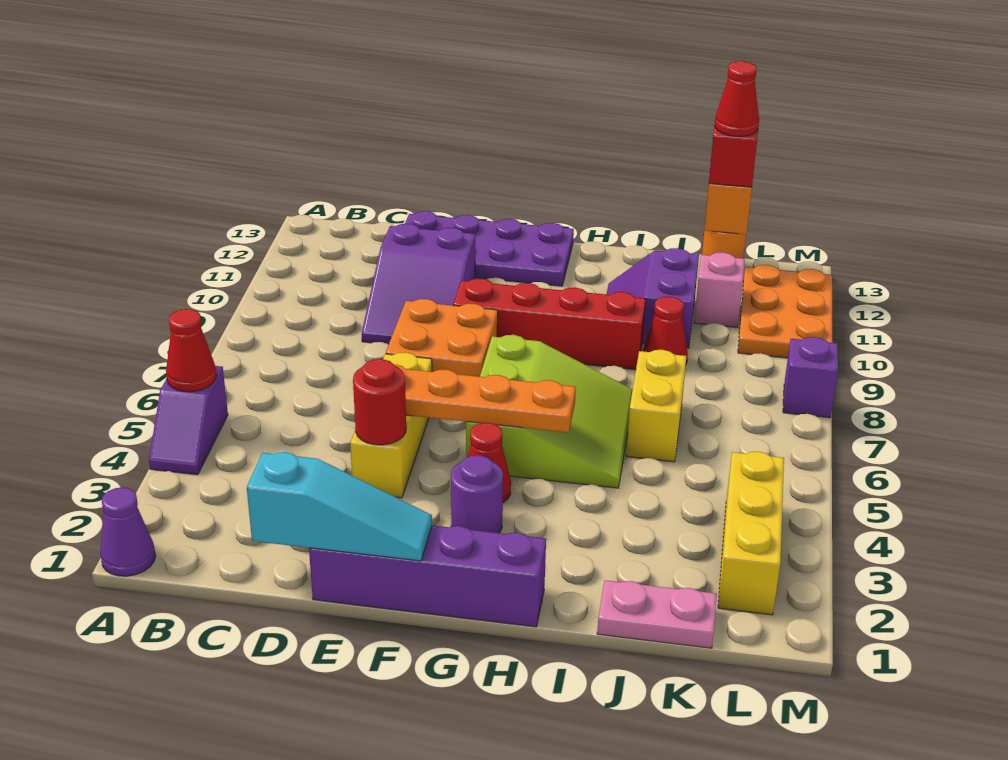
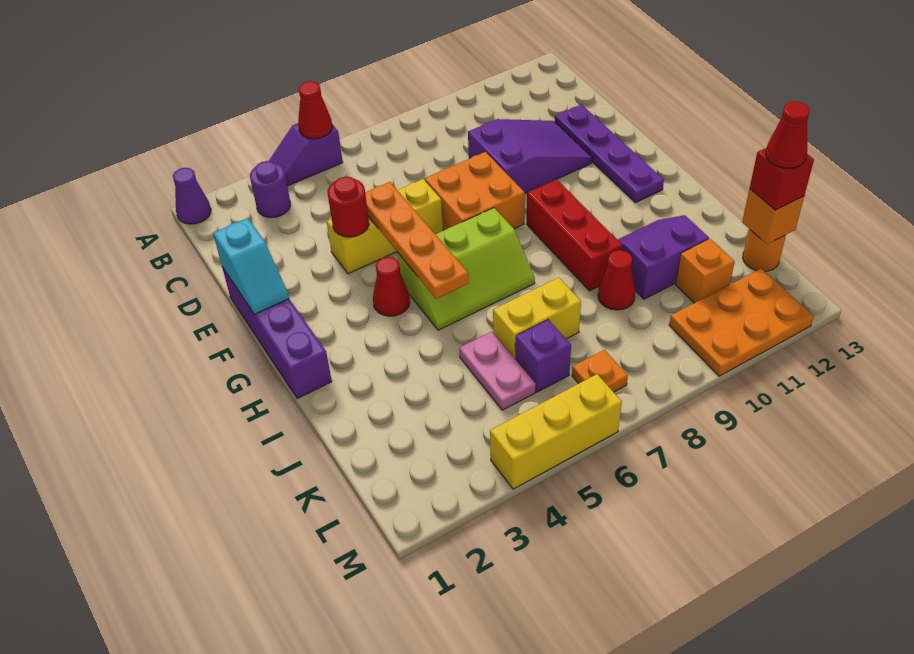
cyan slope D1:F1 level 2 top D -> cyan slope E1:F1 level 2 top E
purple slope D9:E11 level 1 top 11 -> purple slope D9:E11 level 1 top 9
purple plate D12:G13 level 1 -> purple plate D12:G12 level 1
red brick F9:I9 level 1 -> red brick G9:I9 level 1
purple round brick G3 level 1 -> purple round brick B3 level 1
lime slope G5:I7 level 1 top G -> lime slope G5:H7 level 1 top G
pink plate J1:K1 level 1 -> pink plate J5:K5 level 1
pink brick K11 level 1 -> orange brick K11 level 1
yellow brick L2:L4 level 1 -> yellow brick M4:M6 level 1
none -> orange plate L7 level 1
purple brick M8 level 1 -> purple brick K6 level 1

